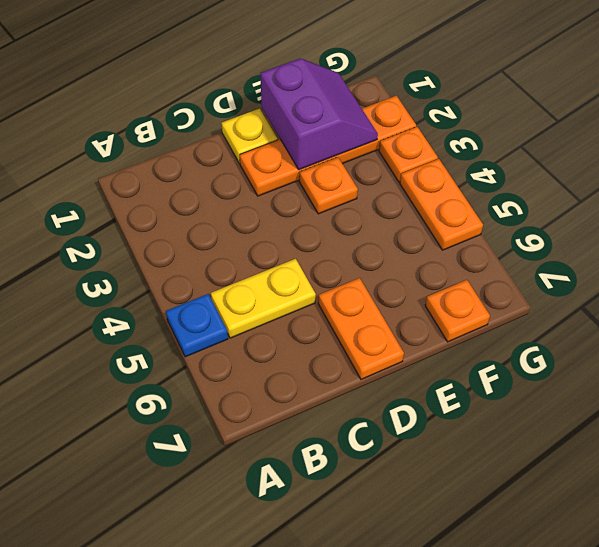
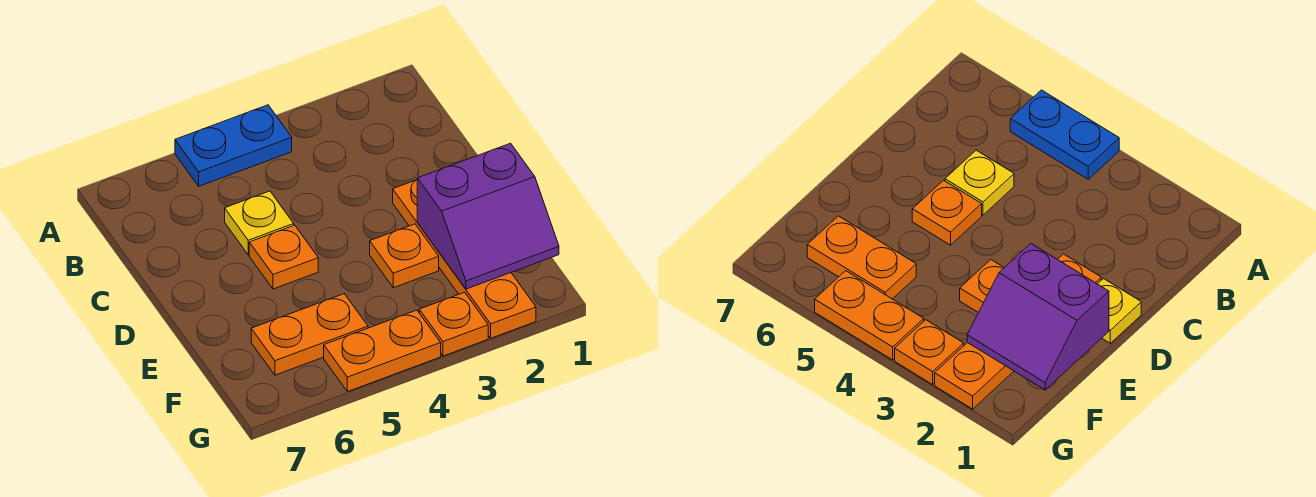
blue plate A5 level 1 -> blue plate A4:A5 level 1
yellow plate B5:C5 level 1 -> yellow plate C5 level 1
orange plate D6:D7 level 1 -> orange plate F5:F6 level 1
orange plate F7 level 1 -> orange plate D5 level 1

